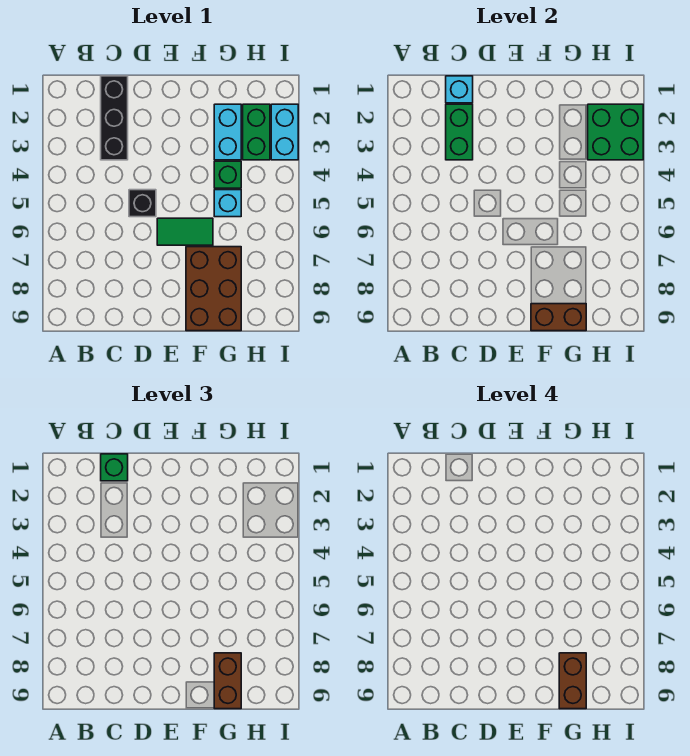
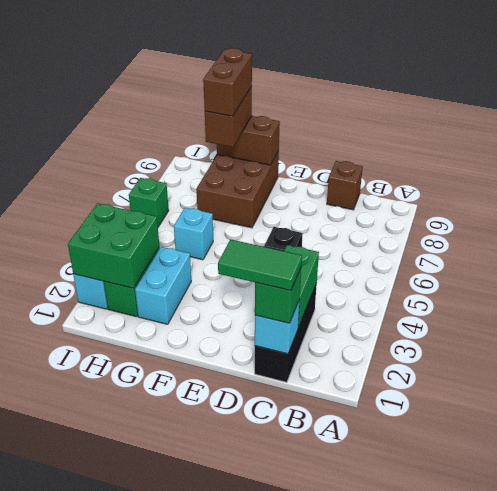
none -> brown brick C9 level 1
green tile E6:F6 level 1 -> green tile C1:D1 level 4
green brick G4 level 1 -> green brick I6 level 1

